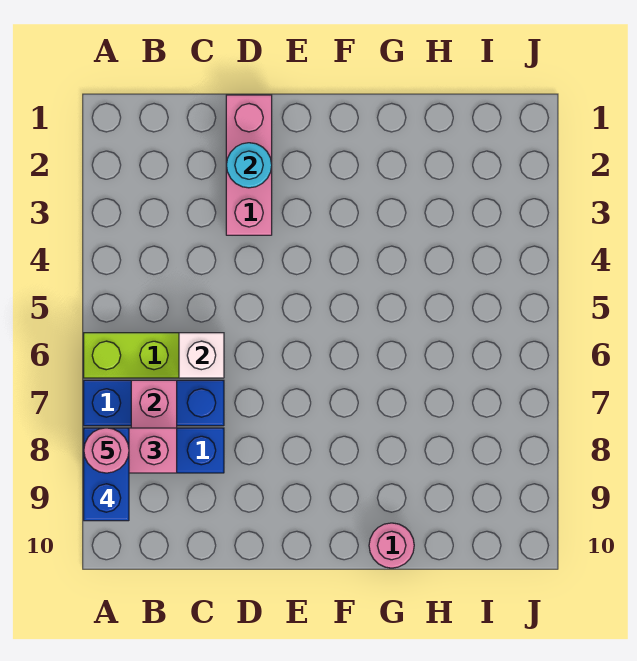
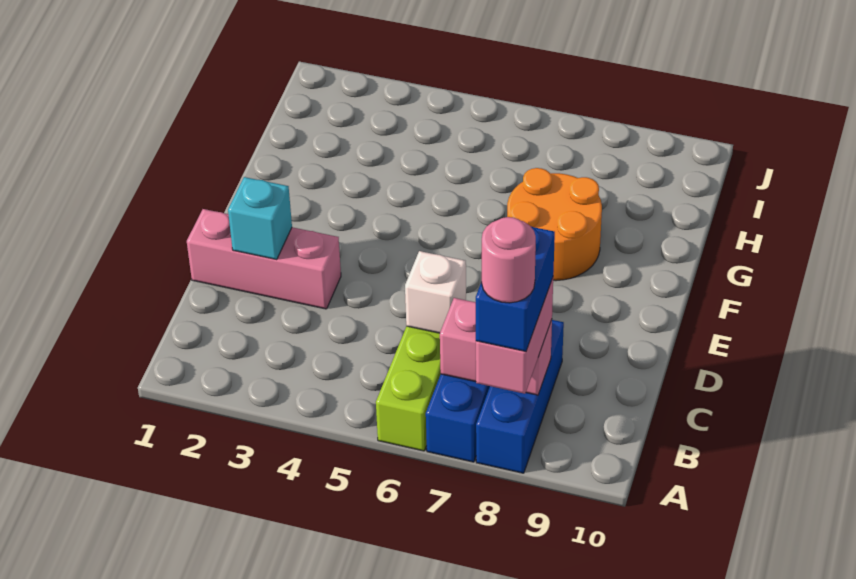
blue brick A8:A9 level 4 -> blue brick A8:B8 level 4
cyan round brick D2 level 2 -> cyan brick D2 level 2
none -> orange round brick F7:G8 level 1
pink round brick G10 level 1 -> none

